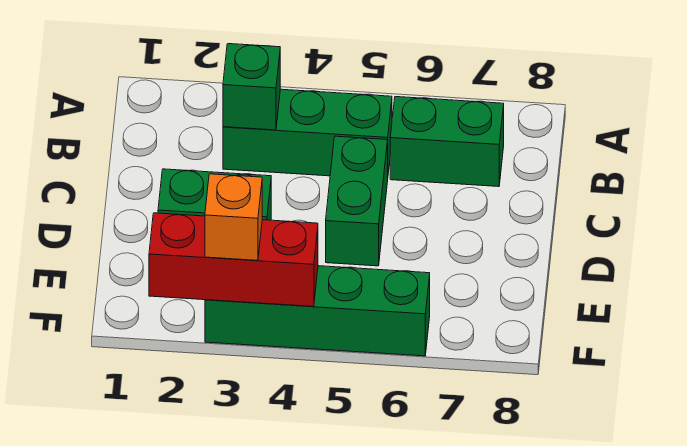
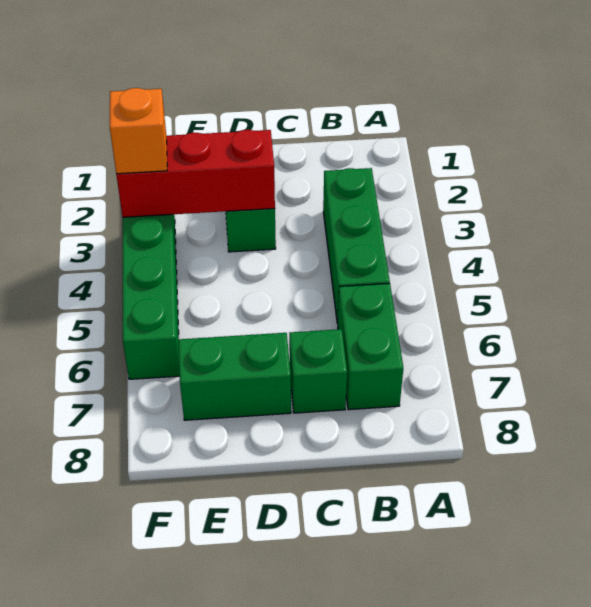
green brick B3 level 2 -> green brick C7 level 1
green brick C5:D5 level 1 -> green brick D7:E7 level 1
red brick F2:F4 level 2 -> red brick D3:F3 level 2

